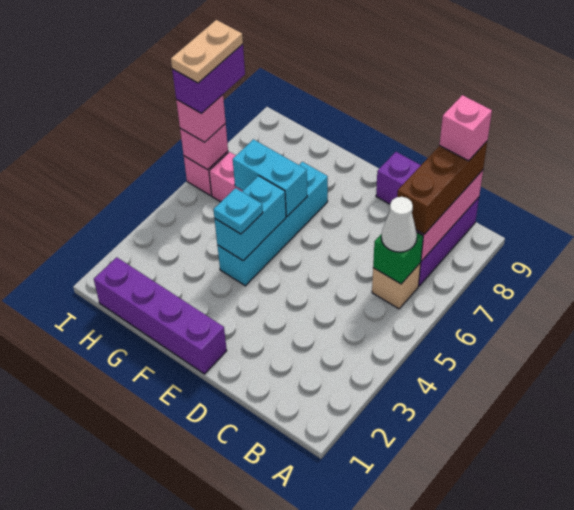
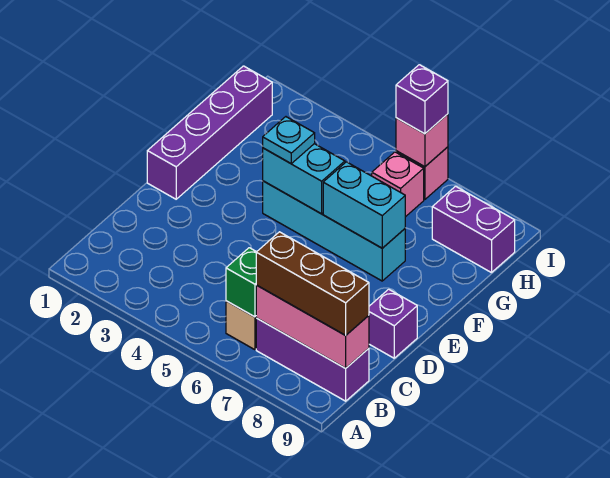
white cone B6 level 3 -> none
pink brick B9 level 4 -> none
cyan brick F6:G6 level 2 -> cyan brick F6:F7 level 2
pink brick I6 level 3 -> purple brick I6 level 3
purple brick I6:I7 level 4 -> purple brick H8:H9 level 1
tan plate I6:I7 level 5 -> none

